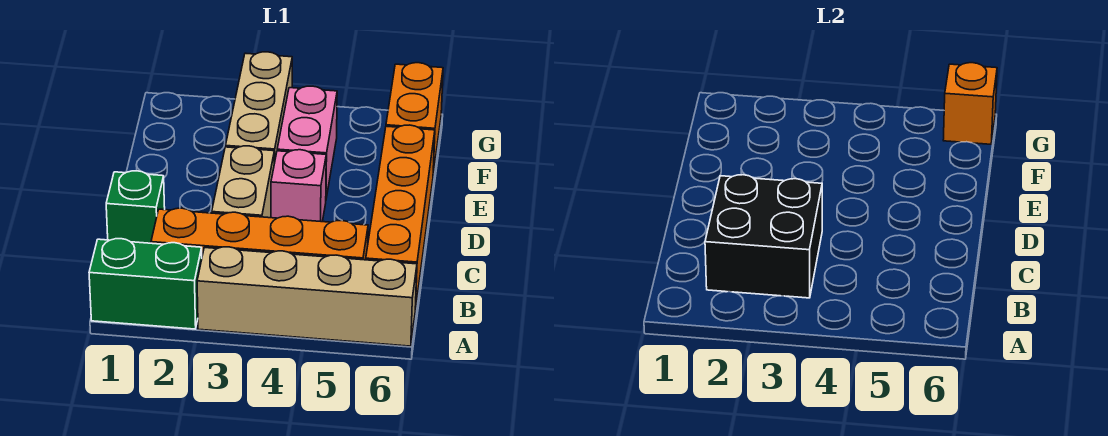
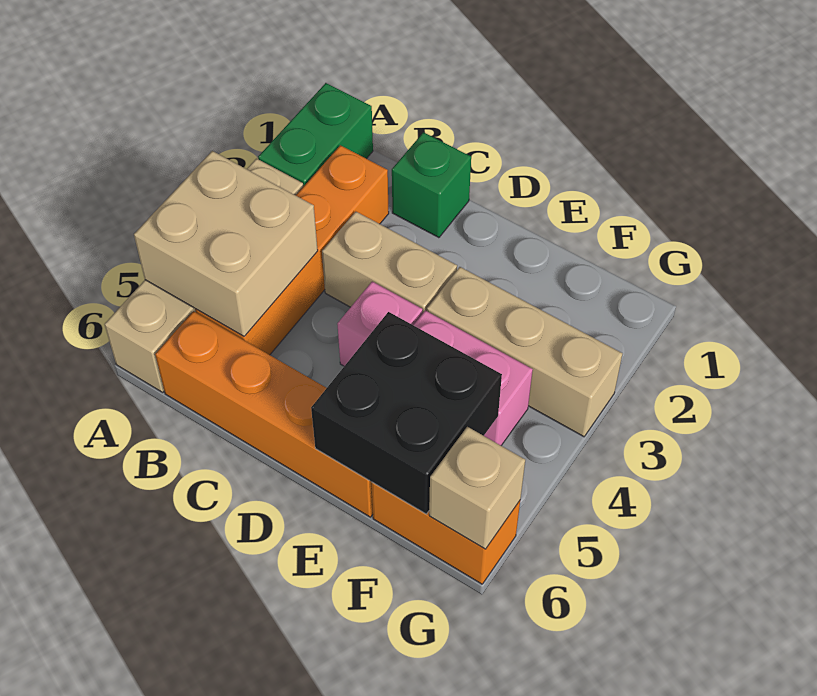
none -> tan brick A4:B5 level 2
black brick B2:C3 level 2 -> black brick E5:F6 level 2
orange brick G6 level 2 -> tan brick G6 level 2

